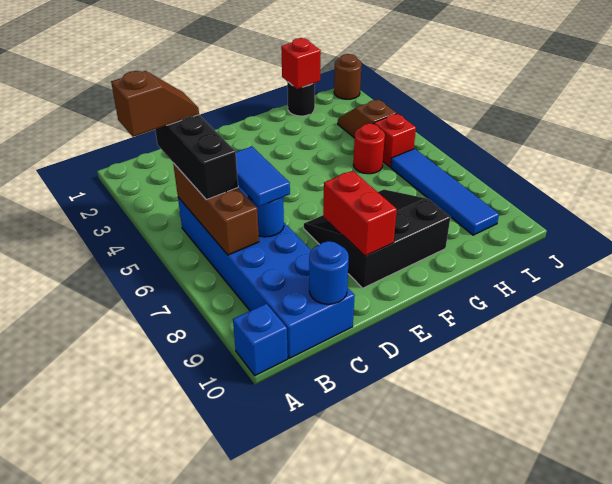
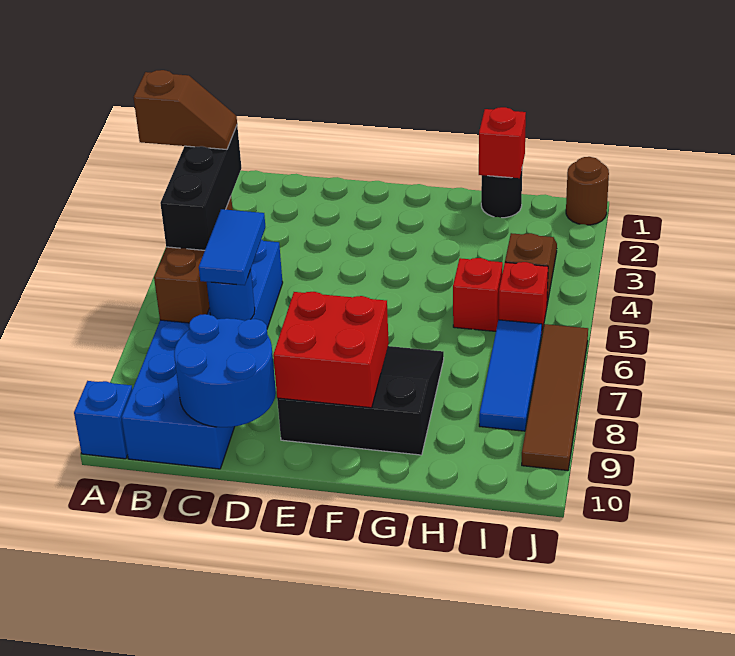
blue round brick C10 level 2 -> blue round brick C9:D10 level 2
red brick E8:E9 level 2 -> red brick E8:F9 level 2
red round brick H5 level 1 -> red brick H5 level 1
blue tile I6:I9 level 1 -> blue tile I6:I8 level 1
none -> brown tile J6:J9 level 1

